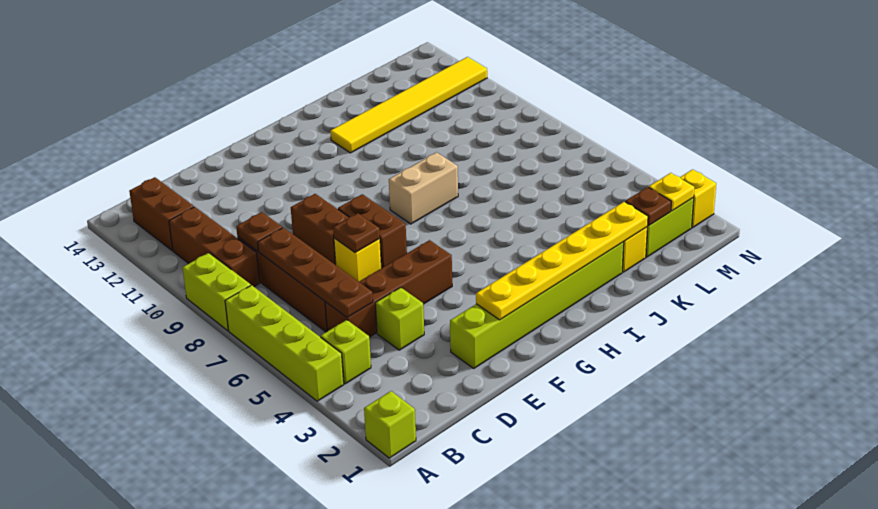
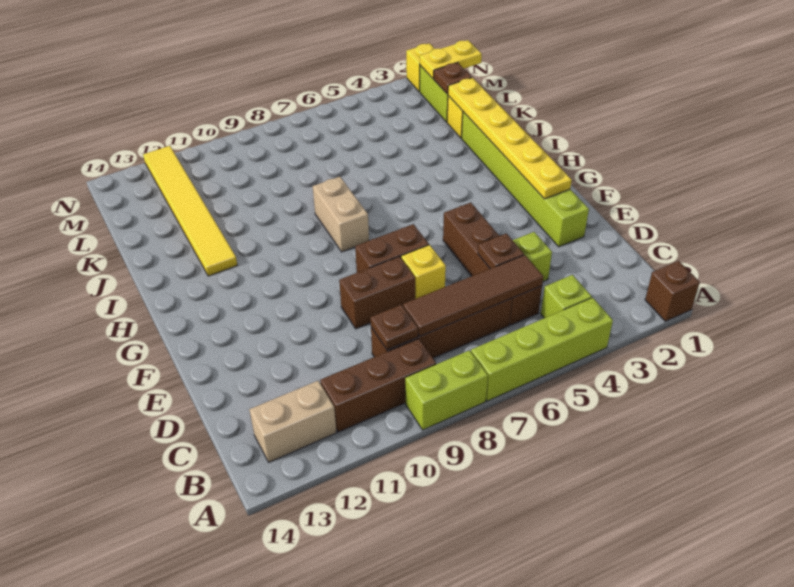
lime brick A1 level 1 -> brown brick A1 level 1
brown brick B12:B13 level 1 -> tan brick B12:B13 level 1
brown plate C5:C8 level 2 -> brown tile C5:C8 level 2
brown plate E7 level 2 -> brown plate D5 level 2
yellow plate M2 level 2 -> yellow plate M1:M2 level 2

